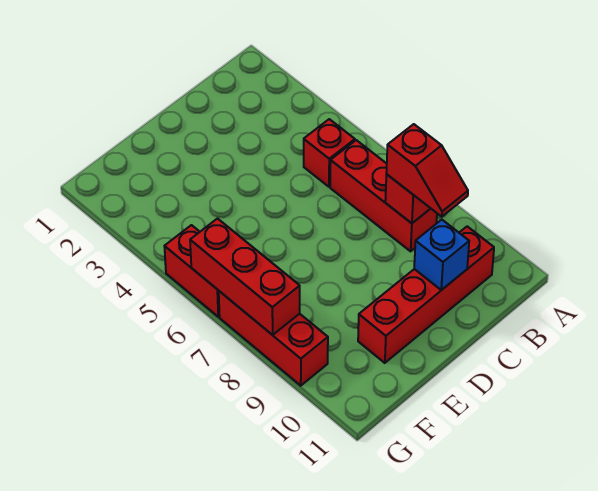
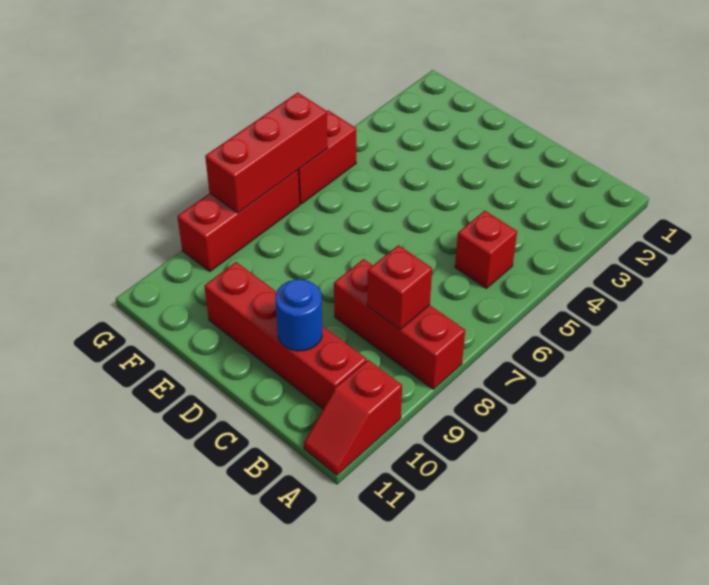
red brick B6:B8 level 1 -> red brick A8:C8 level 1
red slope B8:B9 level 3 top 8 -> red slope A10:A11 level 1 top 10
blue brick C10 level 2 -> blue round brick C10 level 2

